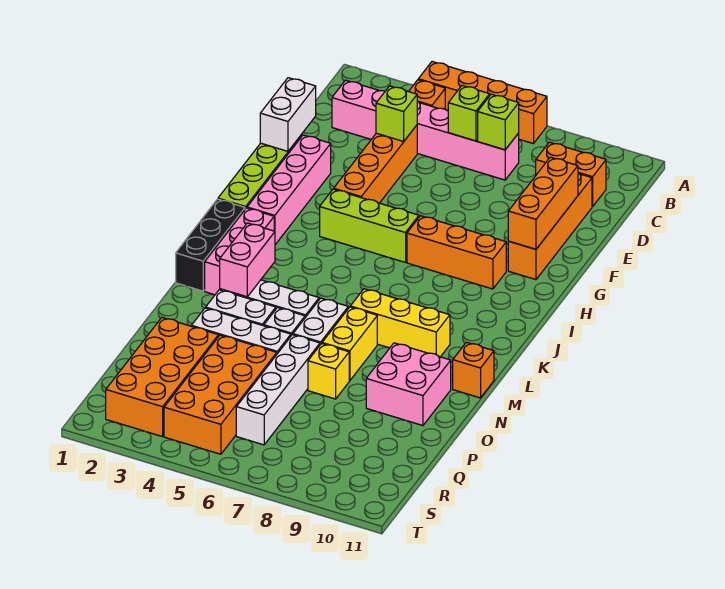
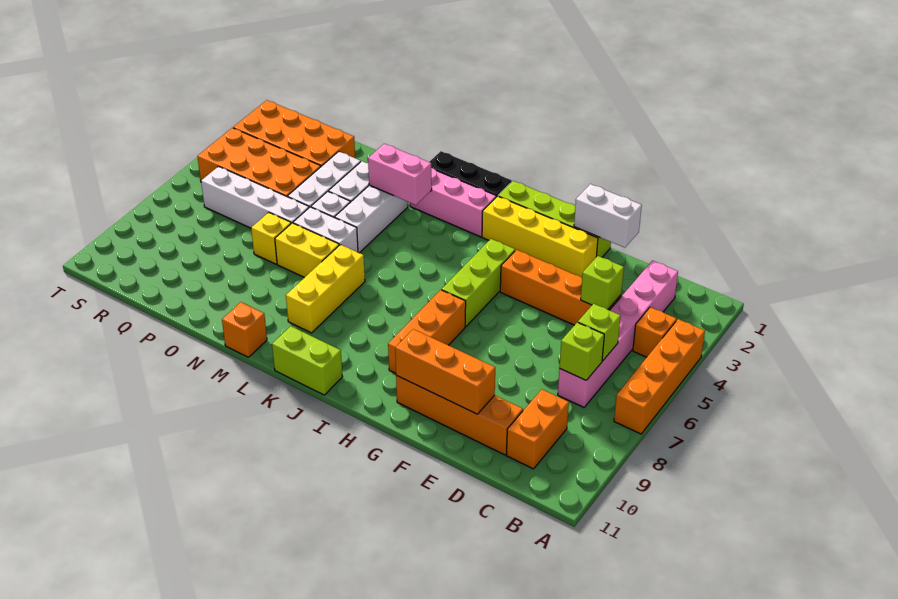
pink brick F2:I2 level 1 -> yellow brick F2:I2 level 1
none -> lime brick J11:K11 level 1
pink brick N9:O10 level 1 -> none

